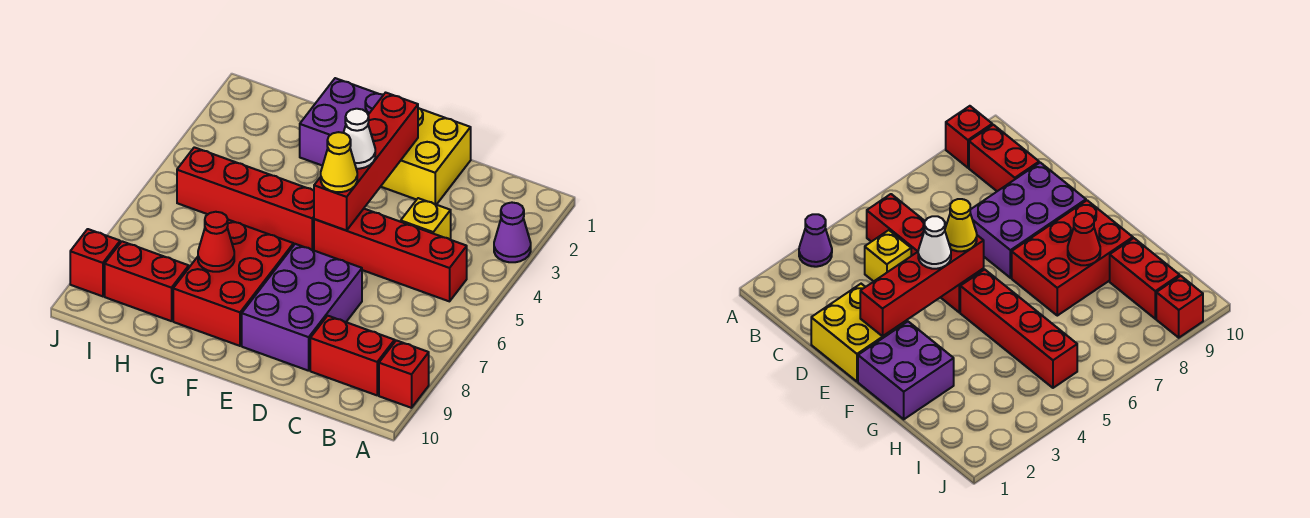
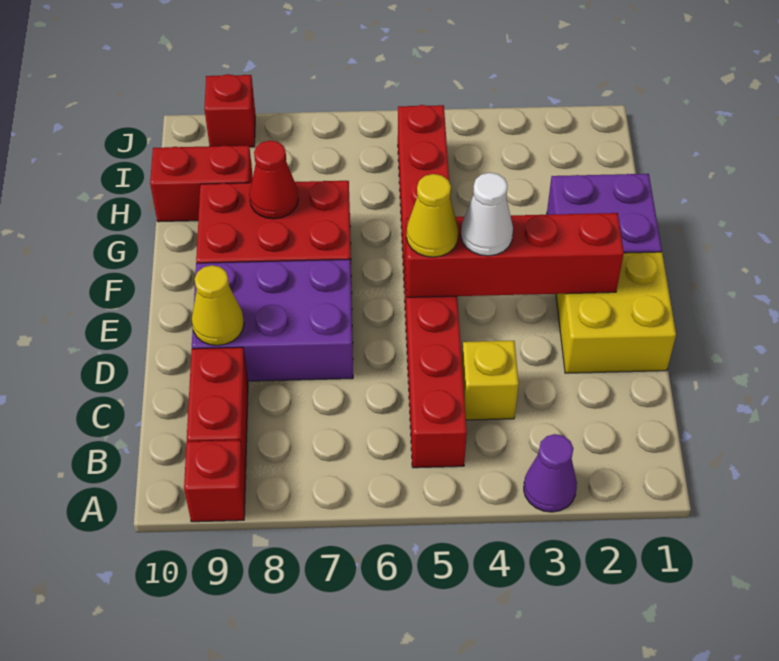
none -> yellow cone D9 level 2
red brick H9:I9 level 1 -> red brick H9:H10 level 1

